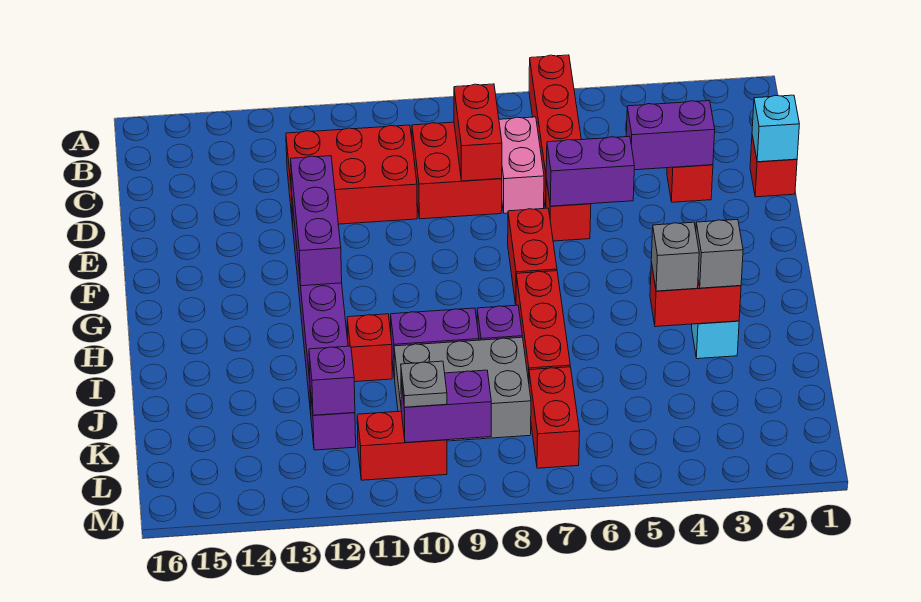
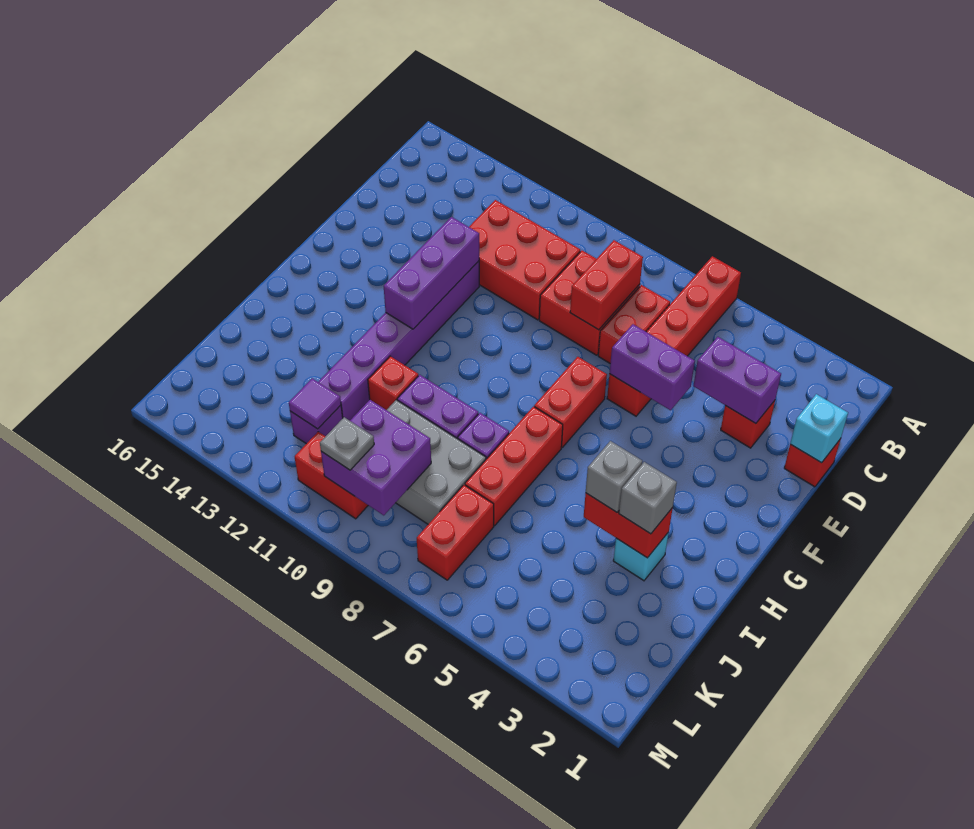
pink brick C7:D7 level 1 -> red brick C7:D7 level 1
purple brick K12 level 2 -> purple tile K12 level 2
purple brick L9:L10 level 2 -> purple brick K9:L10 level 2

